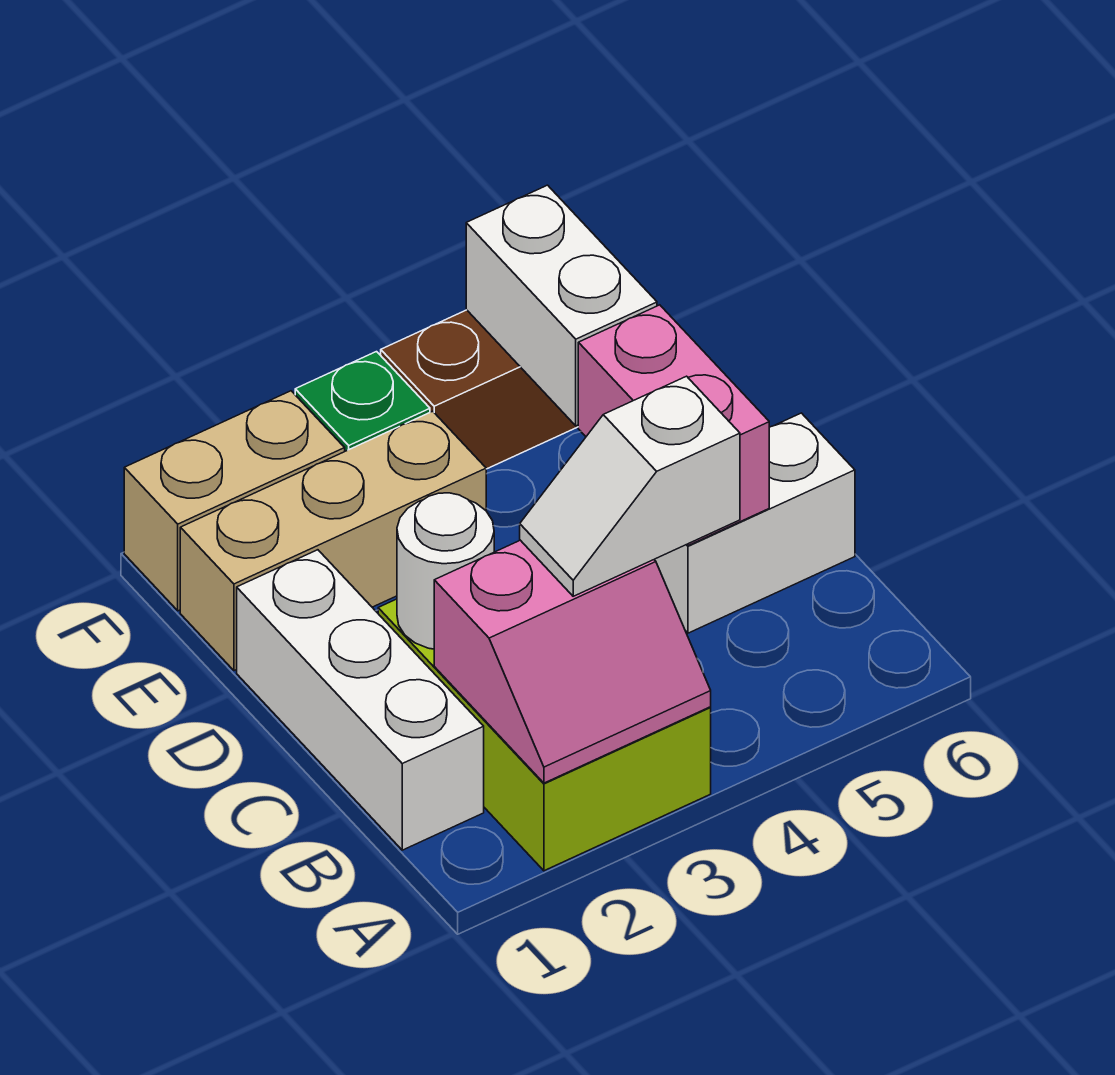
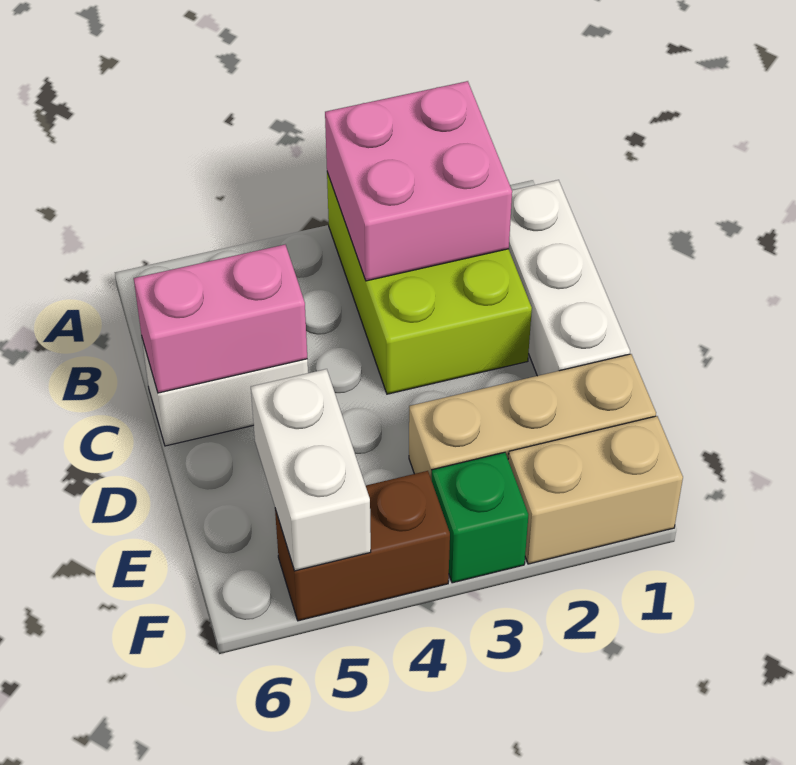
pink slope A2:B3 level 2 top B -> pink brick A2:B3 level 2
white slope B3:B4 level 3 top 4 -> none
white round brick C2 level 2 -> none
pink brick C5:D5 level 2 -> pink brick C5:C6 level 2

